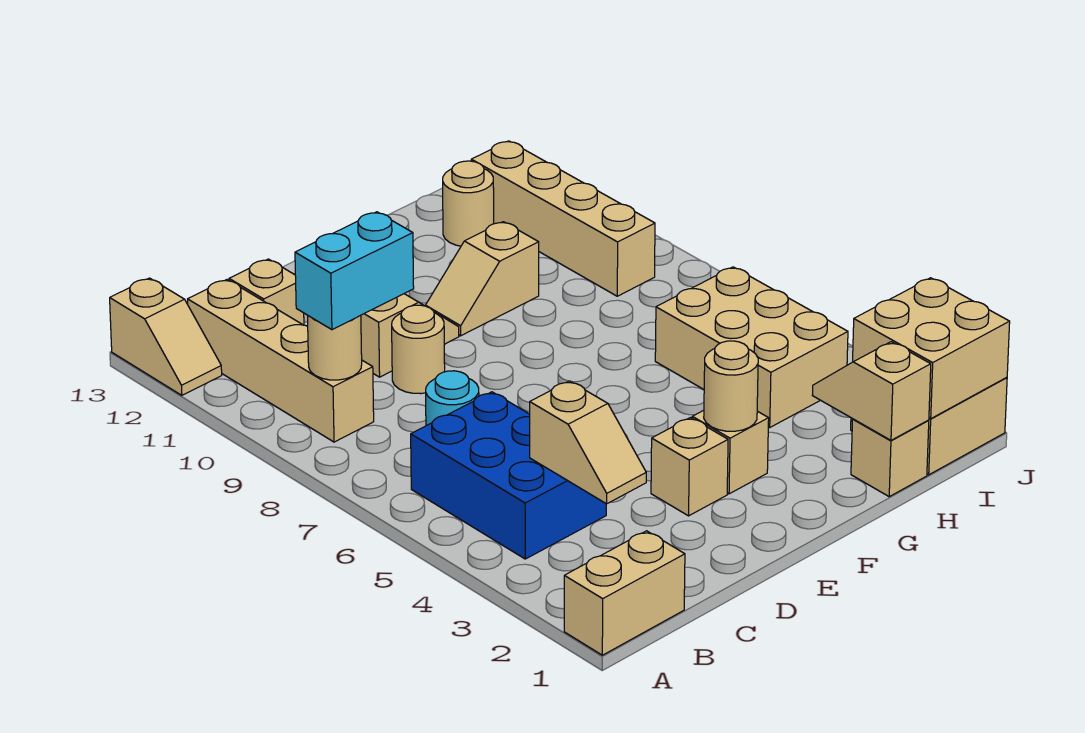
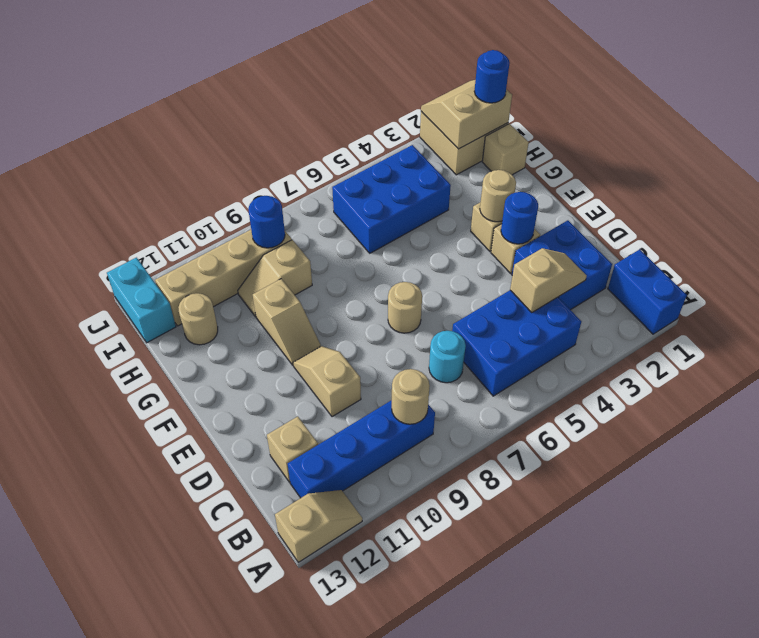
tan brick A1:B1 level 1 -> blue brick A1:B1 level 1
tan brick B9:B12 level 1 -> blue brick B9:B12 level 1
cyan brick B9:C9 level 3 -> cyan brick I13:J13 level 1
none -> blue brick C2:D3 level 1
tan round brick D9 level 1 -> tan round brick E7 level 1
none -> blue round brick E3 level 2
tan slope H1:H2 level 2 top 1 -> tan slope H9:H10 level 1 top 9
tan brick H4:I6 level 1 -> blue brick H4:I6 level 1
tan brick I1:J2 level 2 -> tan slope I1:J2 level 2 top I
none -> blue round brick I1 level 3
none -> blue round brick I9 level 2

